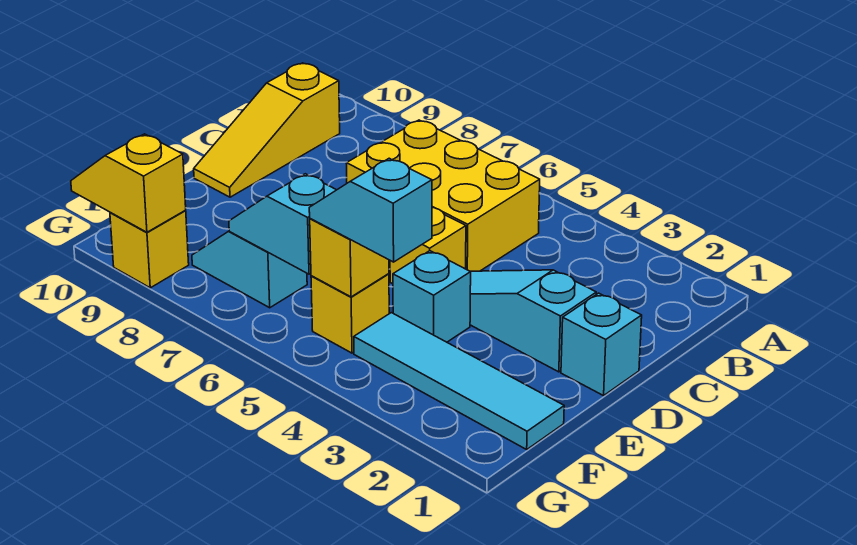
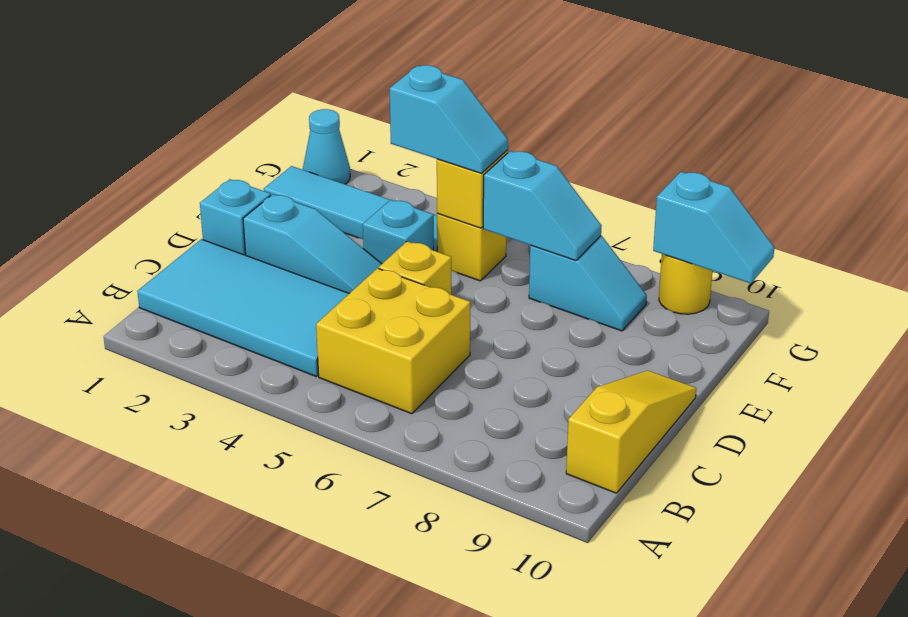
none -> cyan tile B1:C4 level 1
yellow brick B5:C7 level 1 -> yellow brick B5:C6 level 1
none -> cyan cone G1 level 1
yellow brick G9 level 1 -> yellow round brick G9 level 1
yellow slope G9:G10 level 2 top 9 -> cyan slope G9:G10 level 2 top 9

